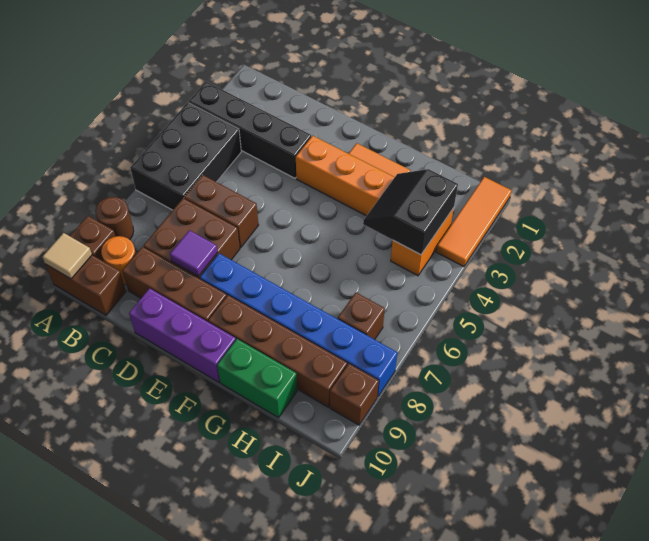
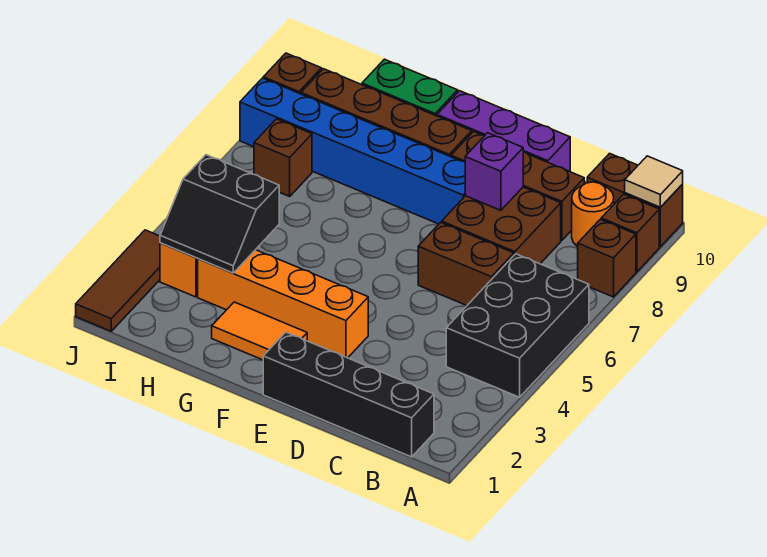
black brick A3:D3 level 1 -> black brick B1:E1 level 1
brown round brick A8 level 1 -> brown brick A8 level 1
purple tile D8 level 2 -> purple brick D8 level 2
black slope H3:I4 level 2 top I -> black slope H3:I4 level 2 top 4
orange tile J1:J3 level 1 -> brown tile J1:J3 level 1

